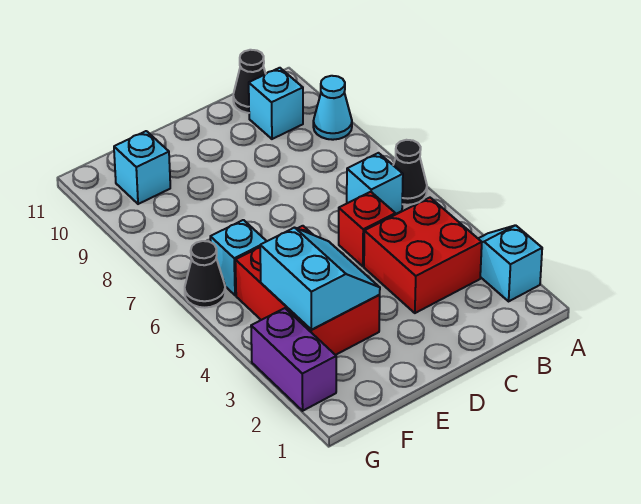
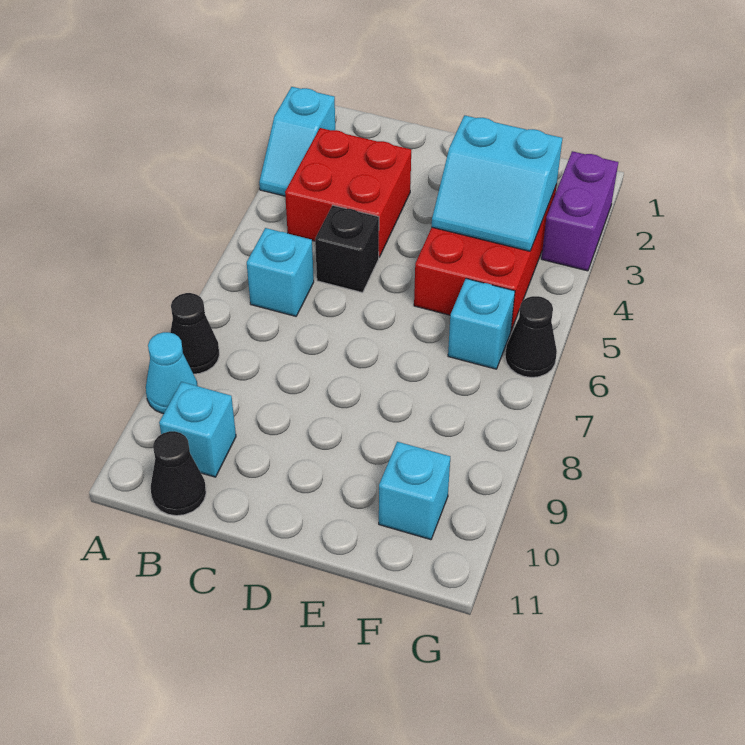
black cone A6 level 1 -> black cone A8 level 1
red brick C5 level 1 -> black brick C5 level 1
cyan slope E3:F4 level 2 top F -> cyan slope E3:F4 level 2 top 3

